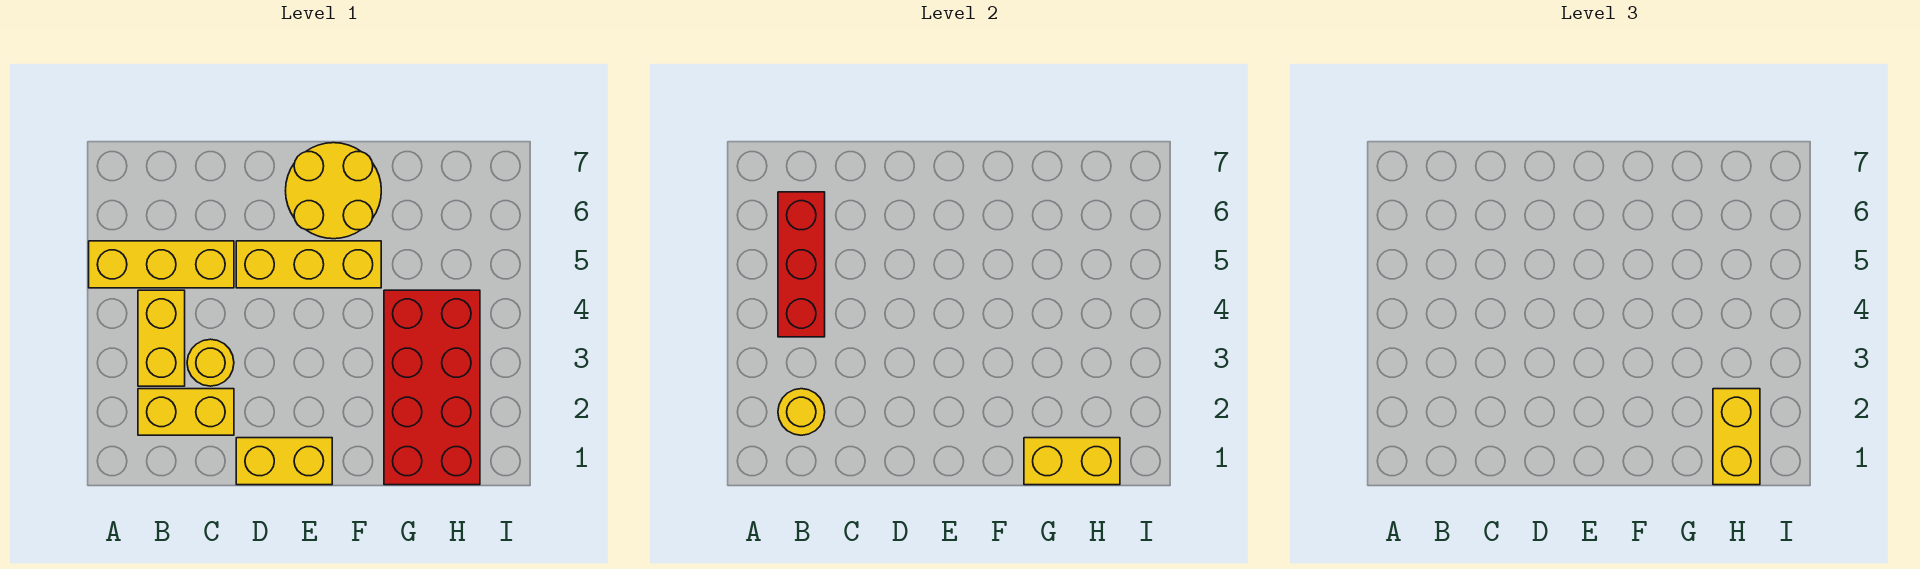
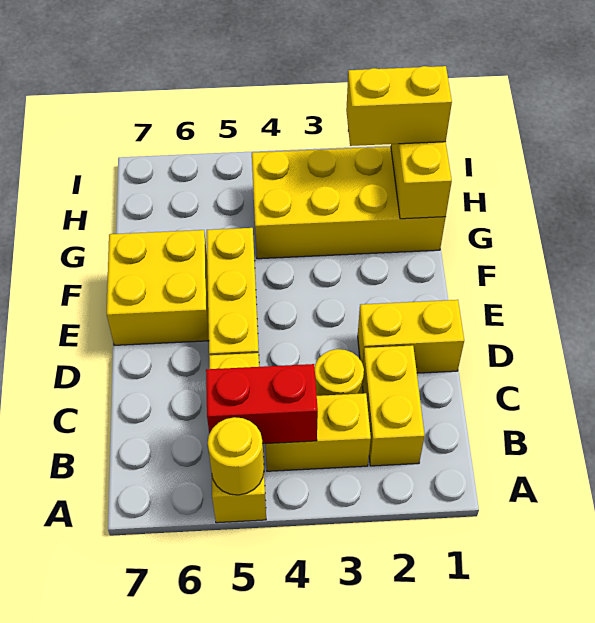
yellow round brick B2 level 2 -> yellow round brick A5 level 2
red brick B4:B6 level 2 -> red brick B4:B5 level 2
yellow brick D1:E1 level 1 -> yellow brick D1:D2 level 1
yellow round brick E6:F7 level 1 -> yellow brick E6:F7 level 1
red brick G1:H4 level 1 -> yellow brick G1:H4 level 1

